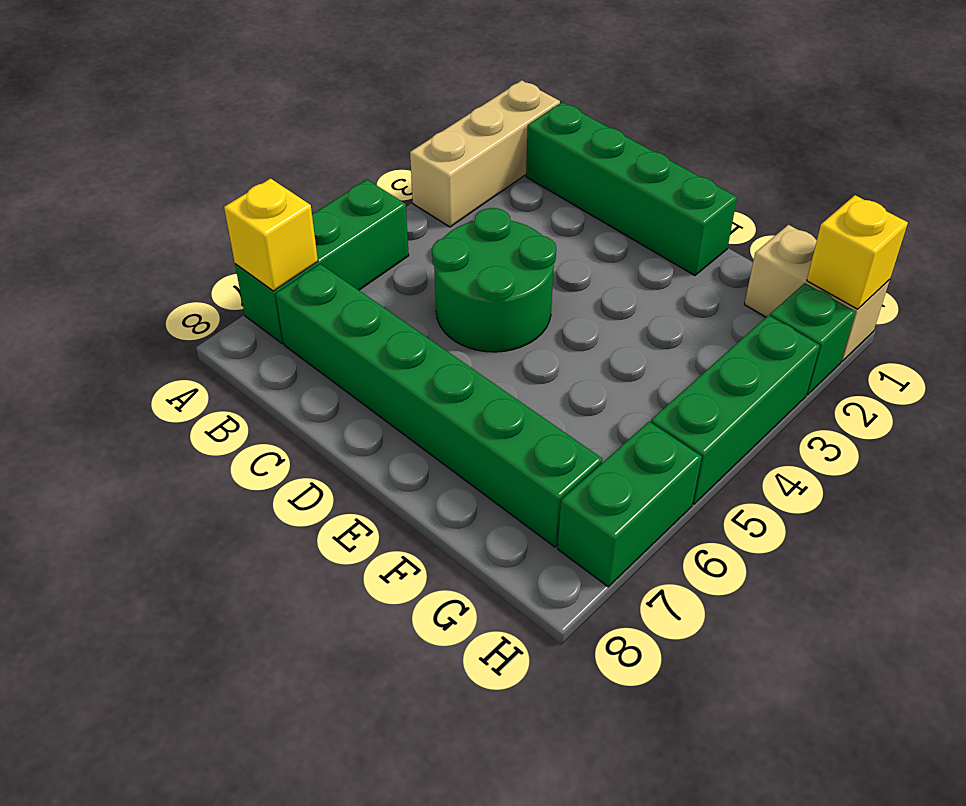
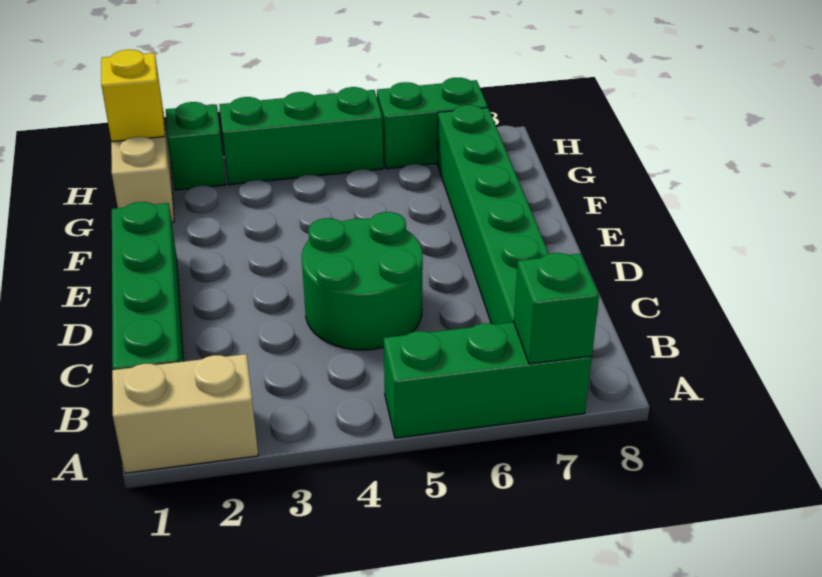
tan brick A1:A3 level 1 -> tan brick A1:A2 level 1
yellow brick A7 level 2 -> green brick A7 level 2

